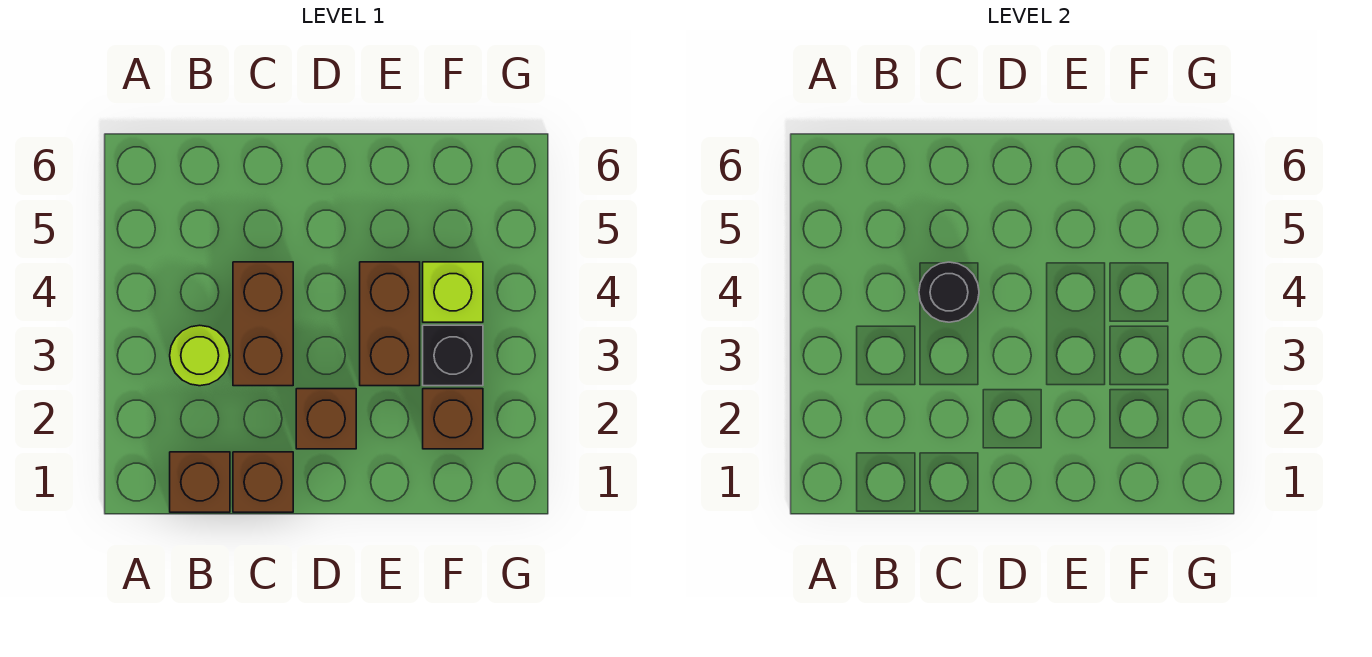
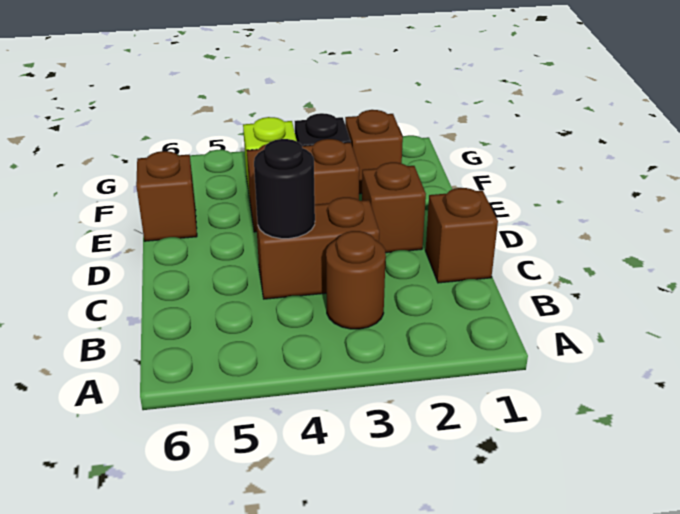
brown brick B1 level 1 -> brown brick E6 level 1
lime round brick B3 level 1 -> brown round brick B3 level 1

